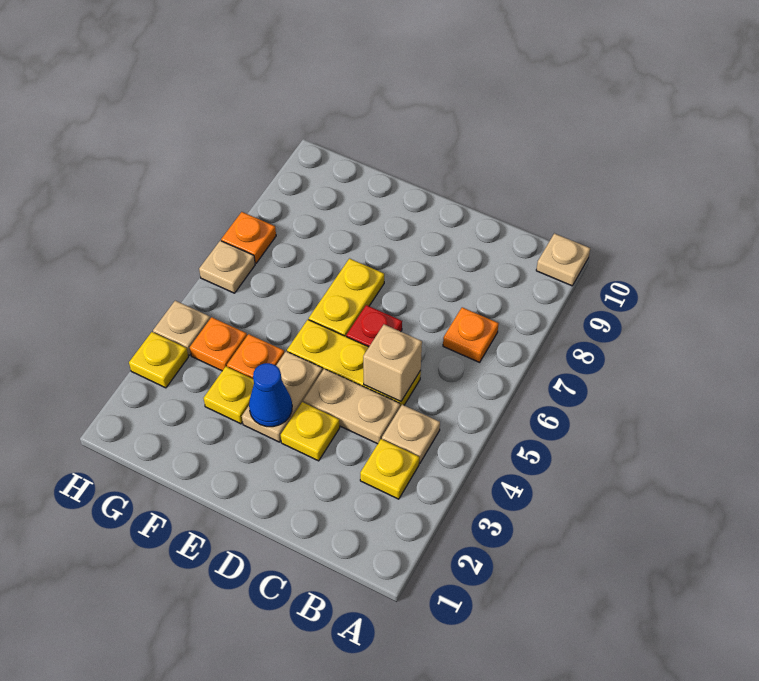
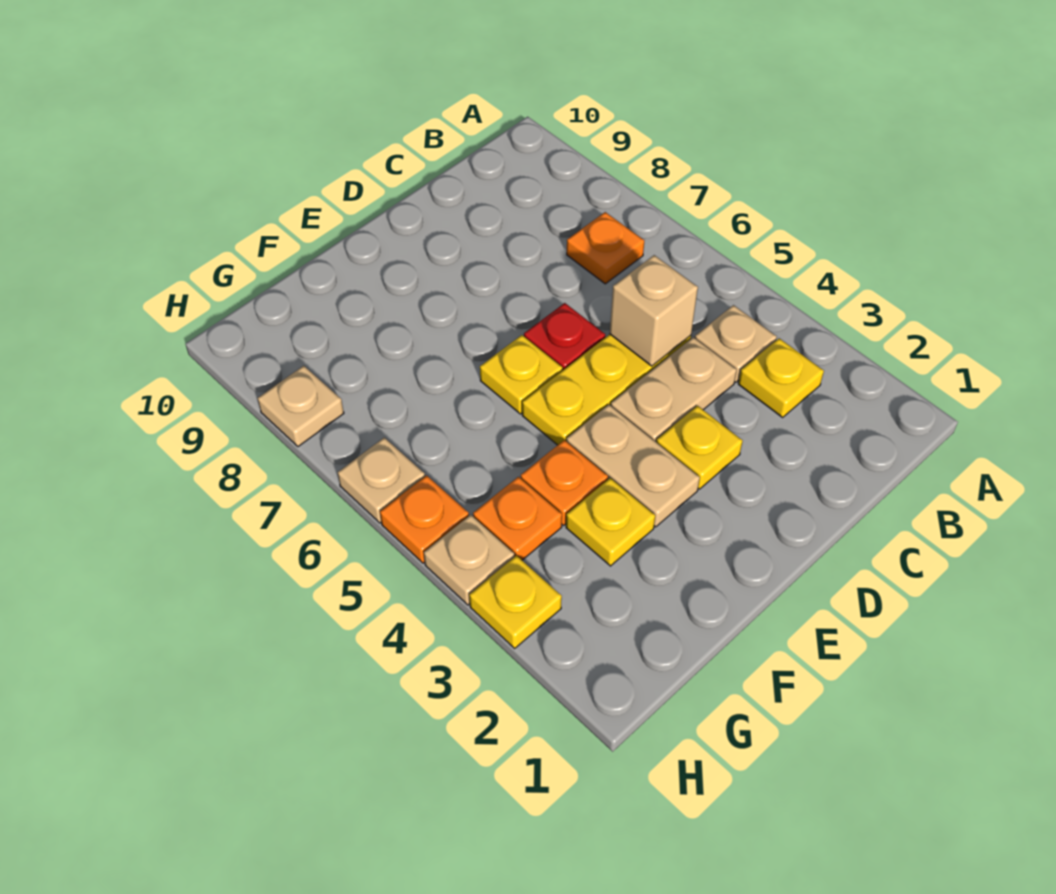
tan plate A10 level 1 -> tan plate H8 level 1
blue cone E3 level 2 -> none
yellow plate E6:E7 level 1 -> yellow plate E6 level 1
orange plate H7 level 1 -> orange plate H5 level 1

